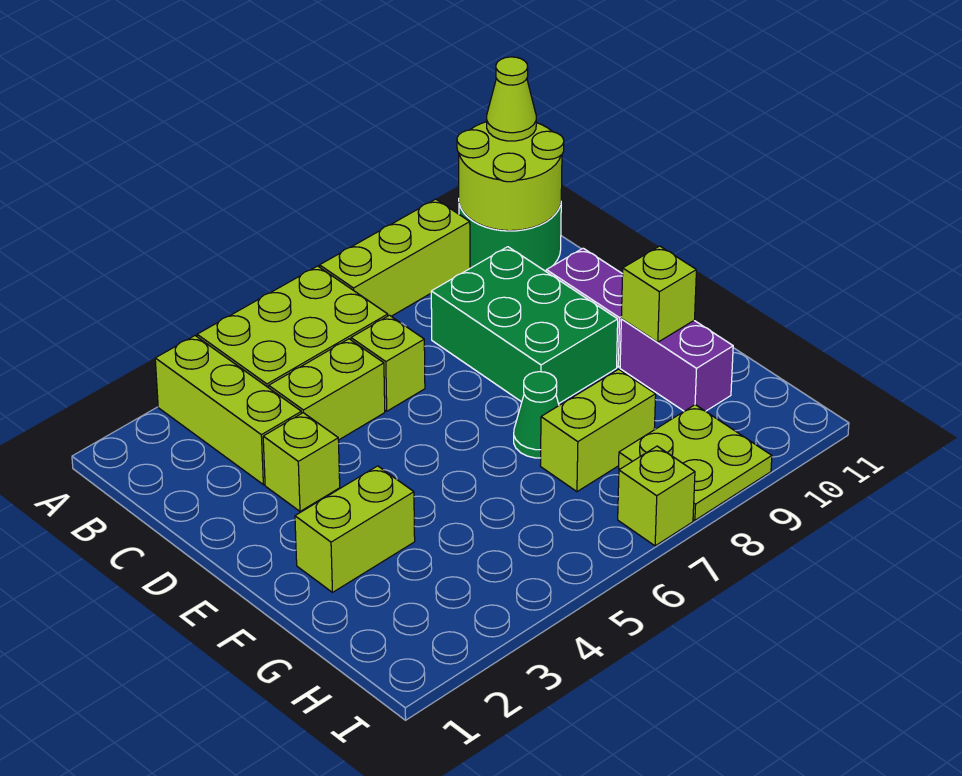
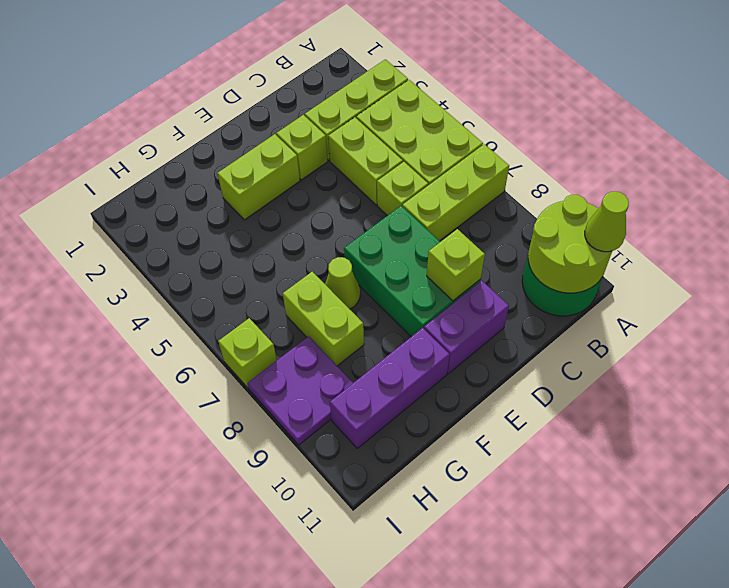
lime brick A7:A9 level 1 -> lime brick A7:C7 level 1
green brick C8:E9 level 1 -> green brick D7:E9 level 1
lime brick F2:F3 level 1 -> lime brick E3:F3 level 1
green cone F7 level 1 -> lime cone F7 level 1
purple brick F10:G10 level 1 -> purple brick F10:H10 level 1
lime brick F10 level 2 -> lime brick D9 level 2
lime plate H8:I9 level 1 -> purple plate H8:I9 level 1

